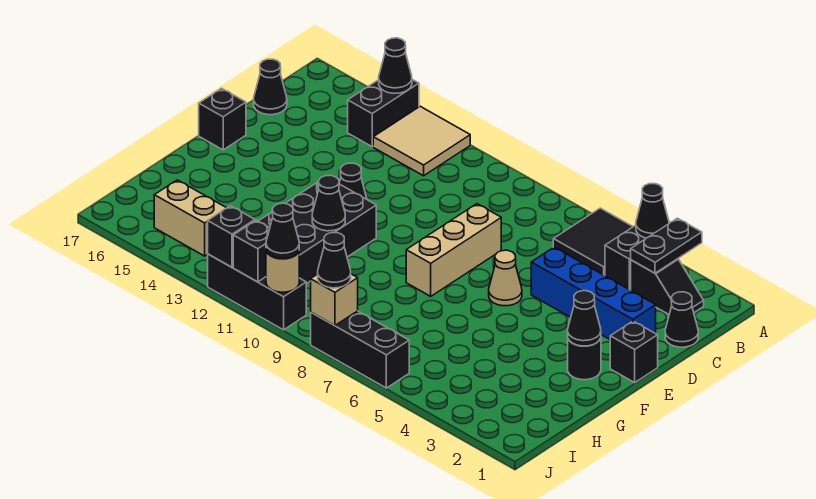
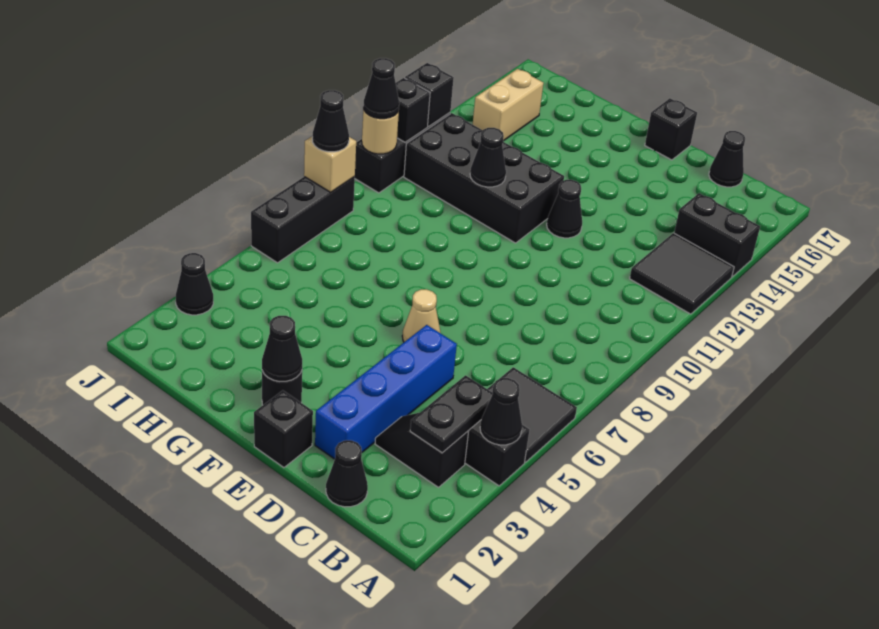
black plate A3:B3 level 2 -> black plate B3:B4 level 2
tan tile A12:B13 level 1 -> black tile A12:B13 level 1
black cone A14 level 2 -> black cone J3 level 1
black slope B2:B3 level 1 top 3 -> black slope B3:C3 level 1 top B
tan brick D8:F8 level 1 -> none

